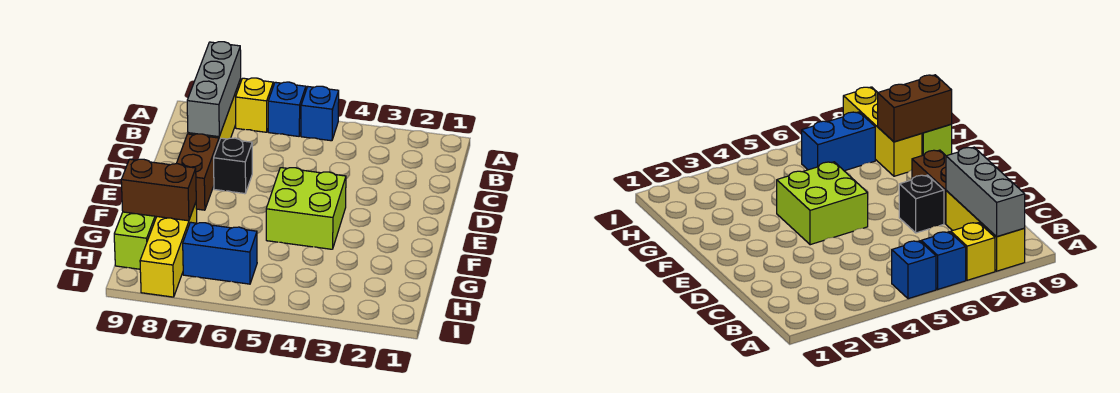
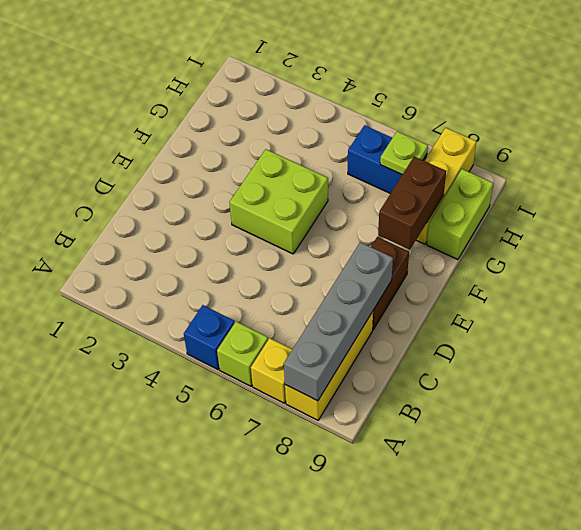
blue brick A6 level 1 -> lime brick A6 level 1
grey brick A8:C8 level 2 -> grey brick A8:D8 level 2
black brick D7 level 1 -> none
brown brick G8:G9 level 2 -> brown brick F8:G8 level 2
none -> lime plate H7 level 2

